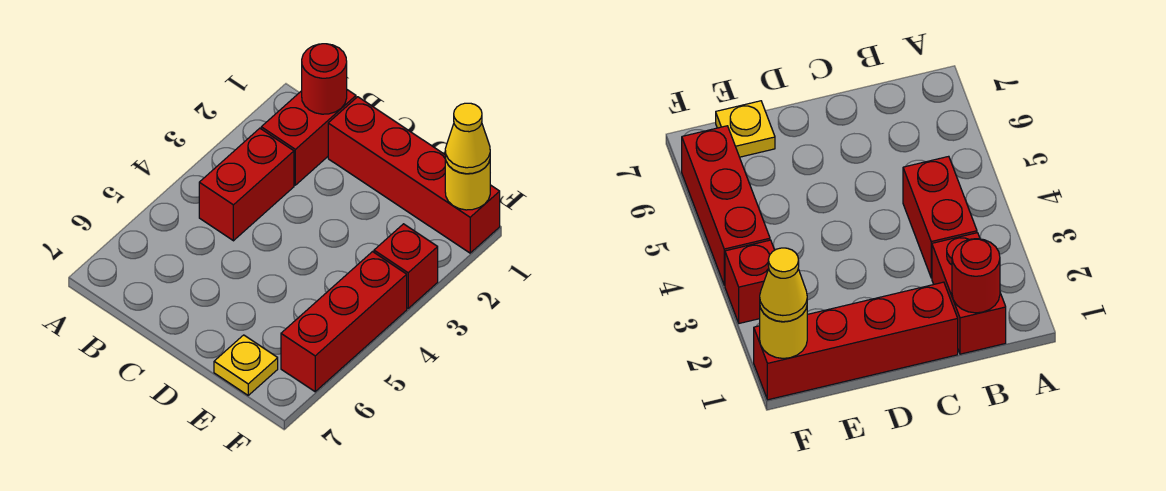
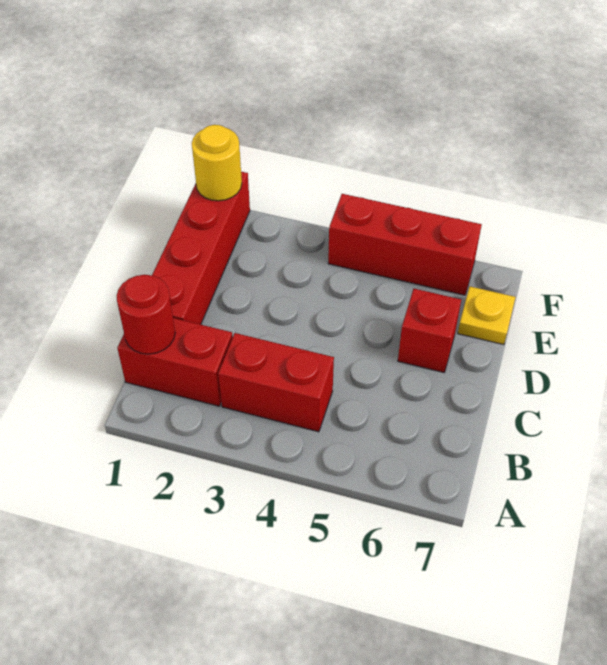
yellow cone F1 level 3 -> none
red brick F3 level 1 -> red brick D6 level 1

